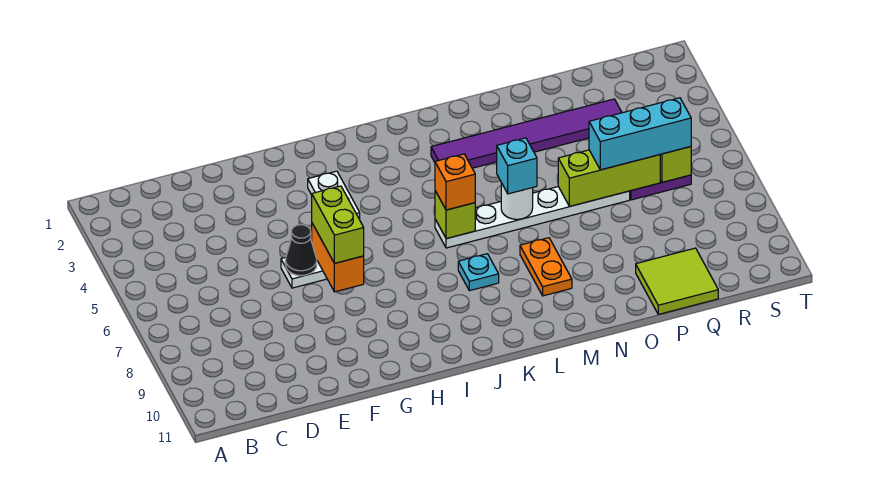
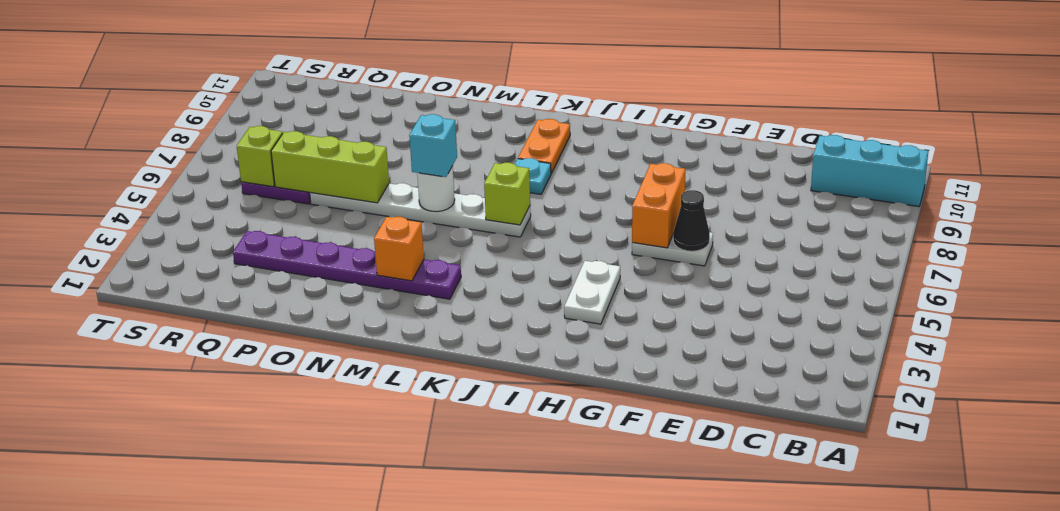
lime brick G6:G7 level 3 -> none
orange brick K6 level 3 -> orange brick M3 level 2
purple tile L3:Q3 level 1 -> purple plate L3:Q3 level 1
orange plate M8:M9 level 1 -> orange plate K9:K10 level 1
cyan brick P6:R6 level 3 -> cyan brick A10:C10 level 1
lime tile P10:Q11 level 1 -> none

